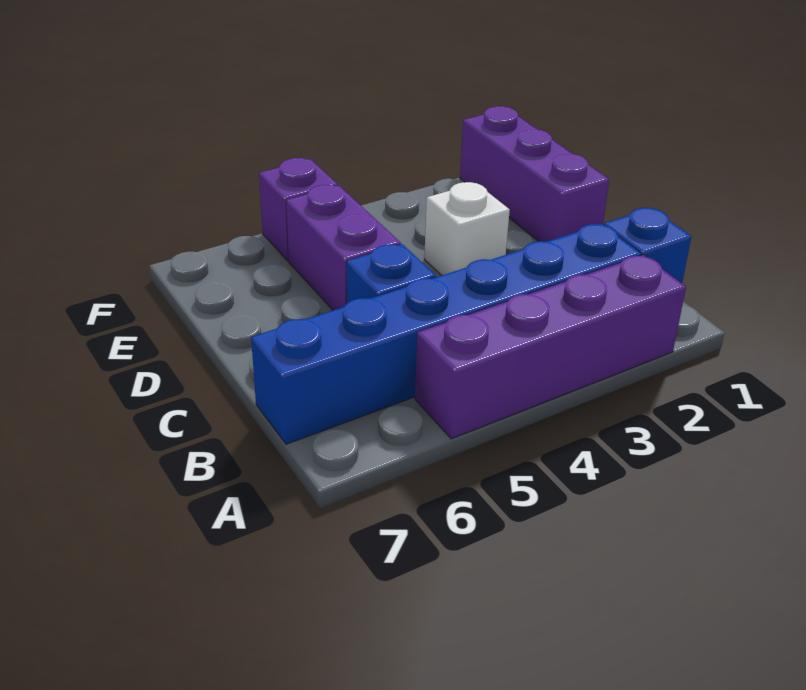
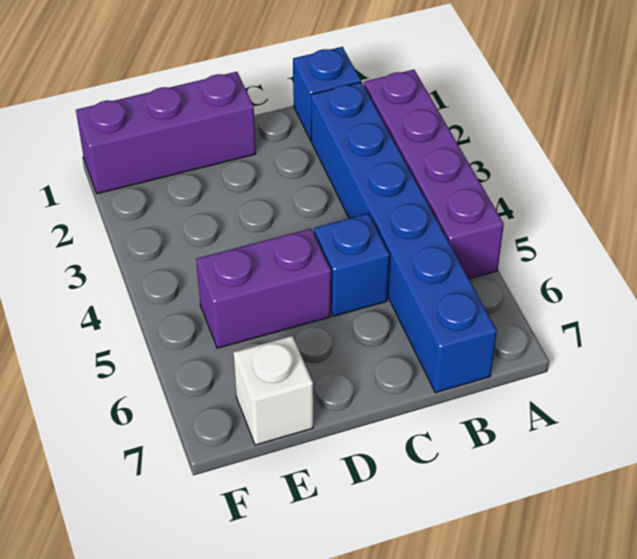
white brick D3 level 1 -> white brick E7 level 1
purple brick F5 level 1 -> none

